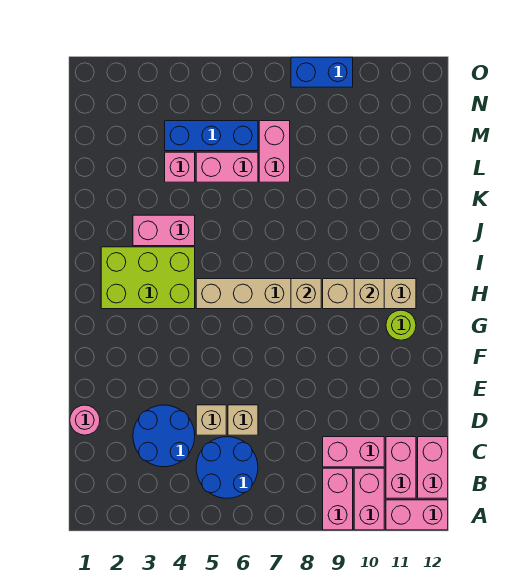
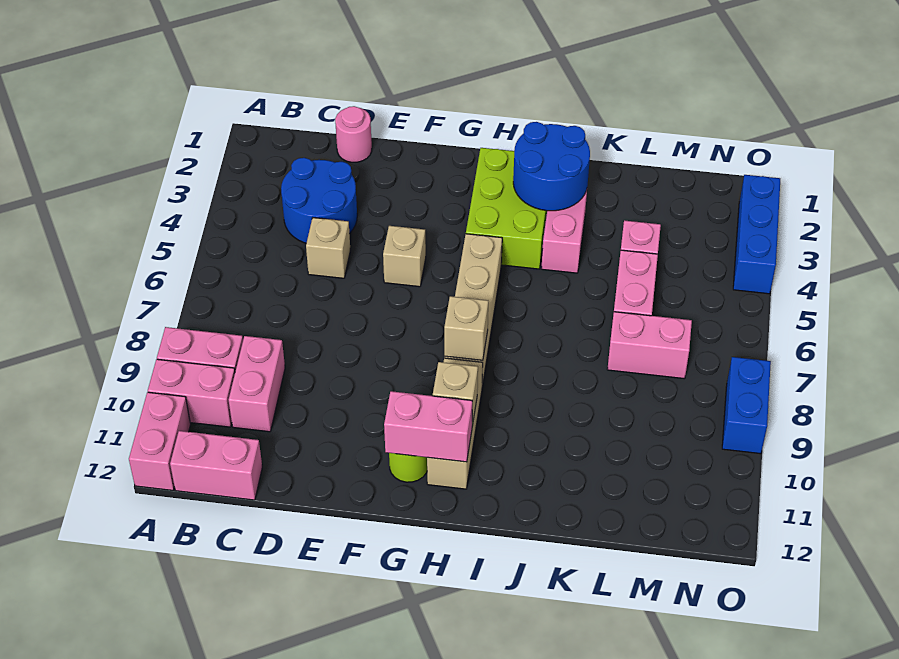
blue round brick B5:C6 level 1 -> blue round brick I2:J3 level 2
pink brick B11:C11 level 1 -> pink brick G11:H11 level 2
tan brick D6 level 1 -> tan brick F5 level 1
blue brick M4:M6 level 1 -> blue brick O2:O4 level 1

